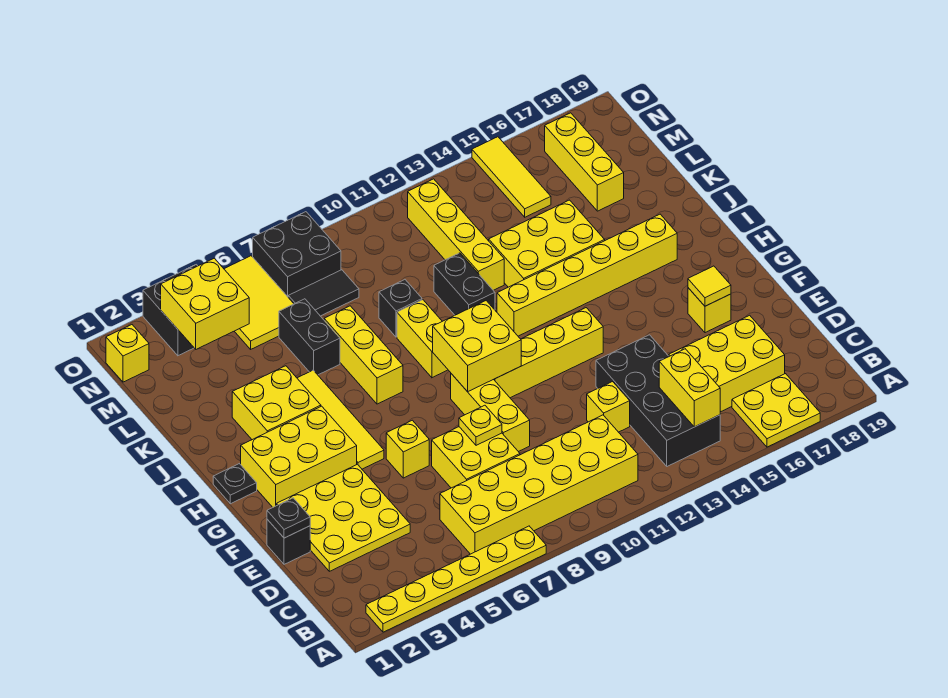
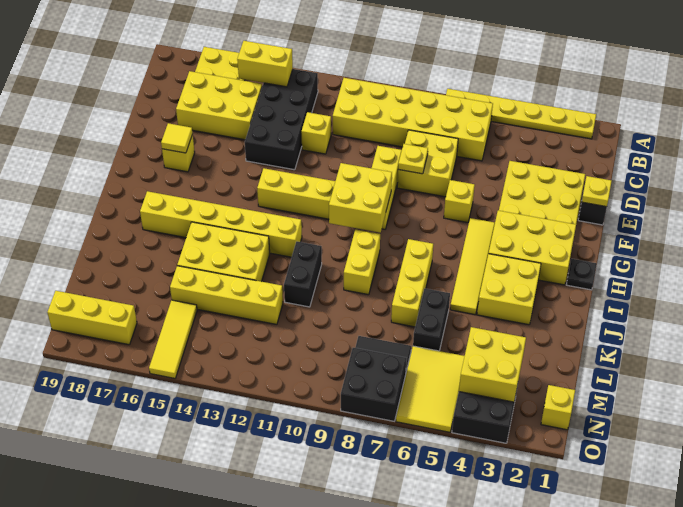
yellow brick B14:C14 level 2 -> yellow brick B14:B15 level 2
black plate E1 level 2 -> yellow plate E1 level 2
black brick K9 level 1 -> none
yellow brick K12:N12 level 1 -> yellow brick L12:L15 level 1
yellow brick L17:N17 level 1 -> yellow brick N17:N19 level 1

